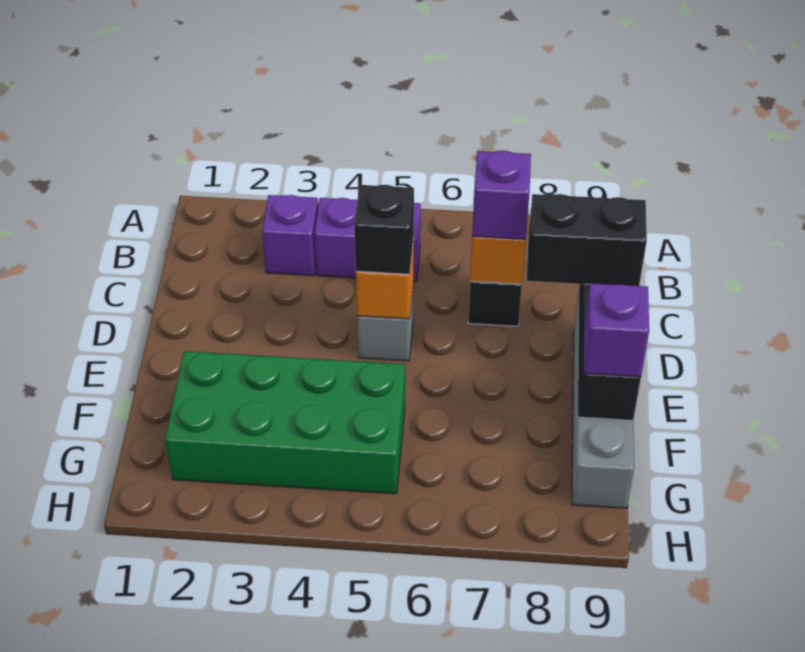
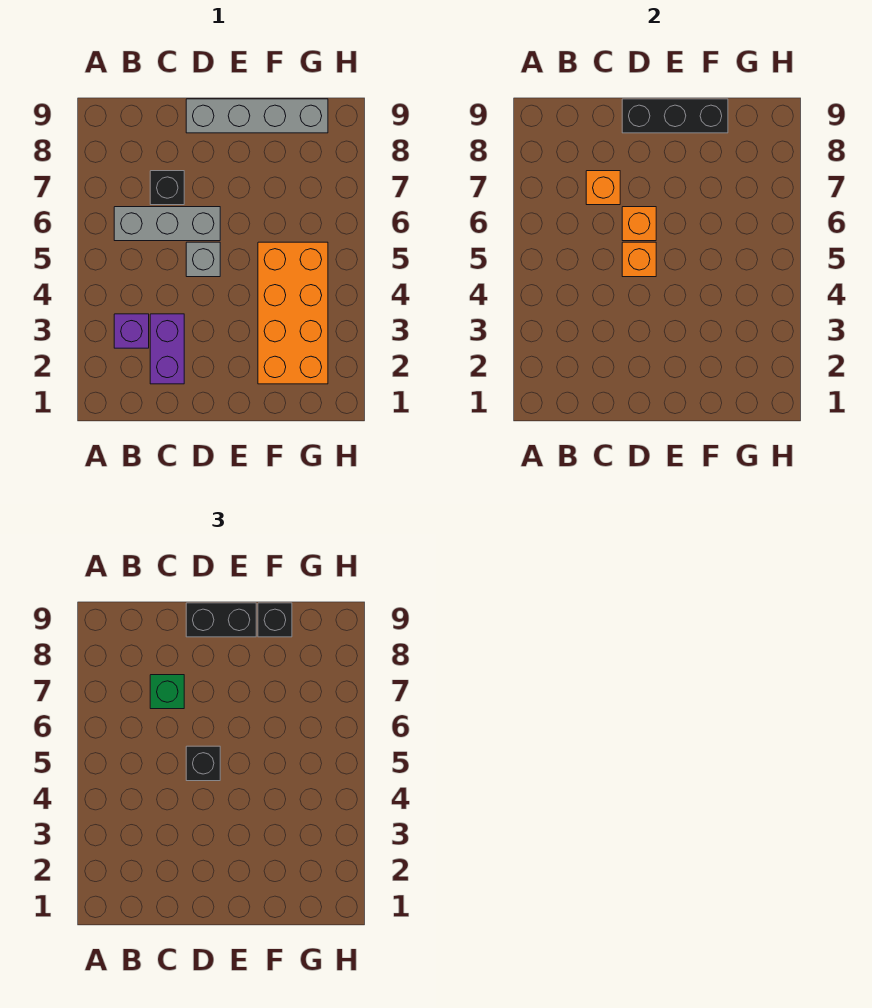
purple brick B4:B5 level 1 -> purple brick C2:C3 level 1
none -> grey brick B6:D6 level 1
purple brick C7 level 3 -> green brick C7 level 3
none -> orange brick D6 level 2
black brick D8:D9 level 3 -> black brick D9:E9 level 3
green brick F2:G5 level 1 -> orange brick F2:G5 level 1
purple brick F9 level 3 -> black brick F9 level 3

